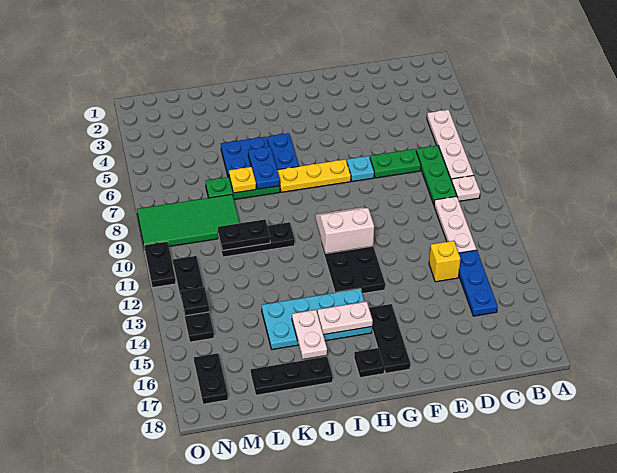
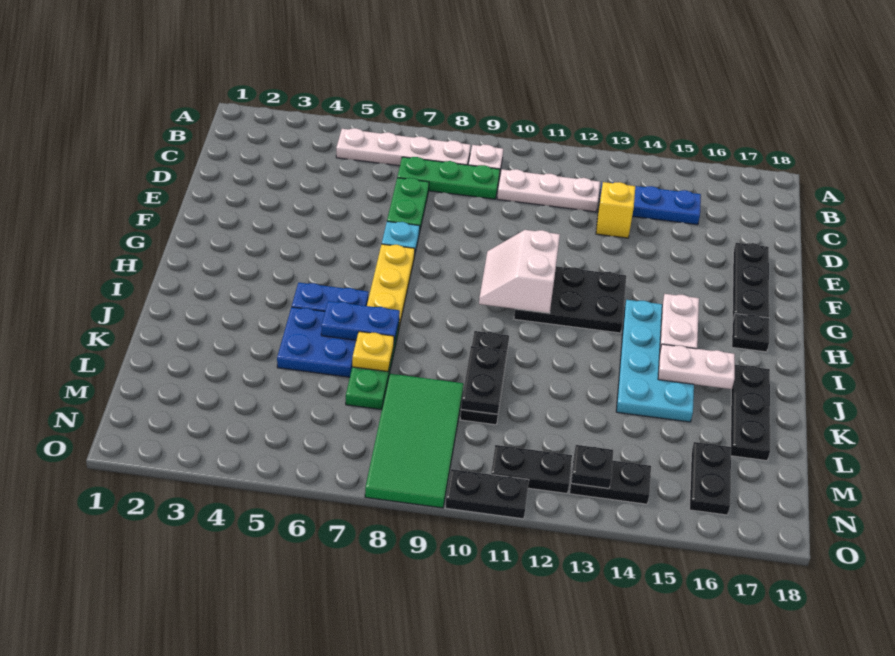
black plate G15:G17 level 1 -> black plate E17:G17 level 1
black plate N16:N17 level 1 -> black plate M16:N16 level 1

